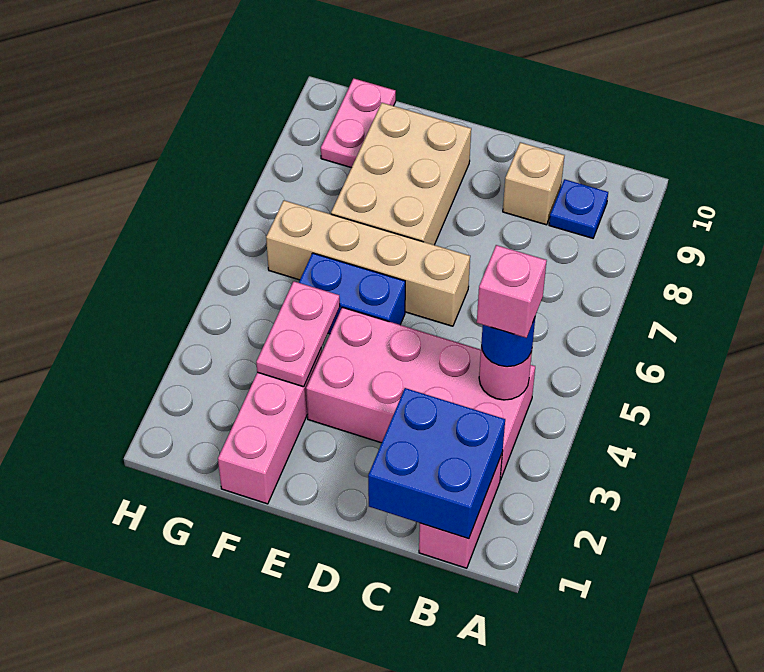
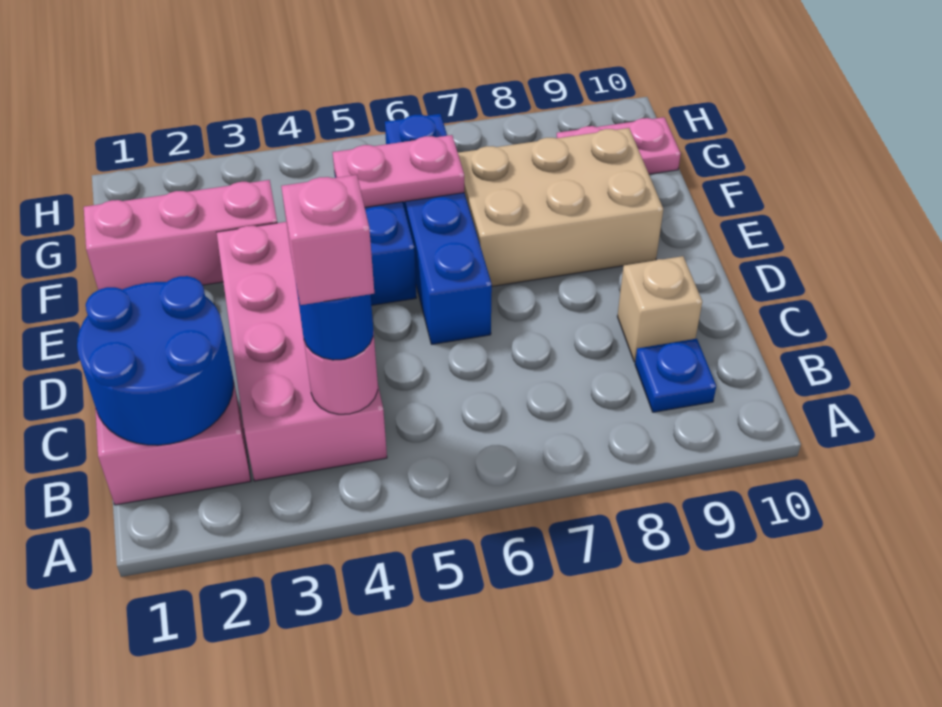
blue brick B1:C2 level 2 -> blue round brick B1:C2 level 2
tan brick D6:G6 level 1 -> blue brick D6:G6 level 1
pink plate F3:F4 level 2 -> pink plate F5:F6 level 2

